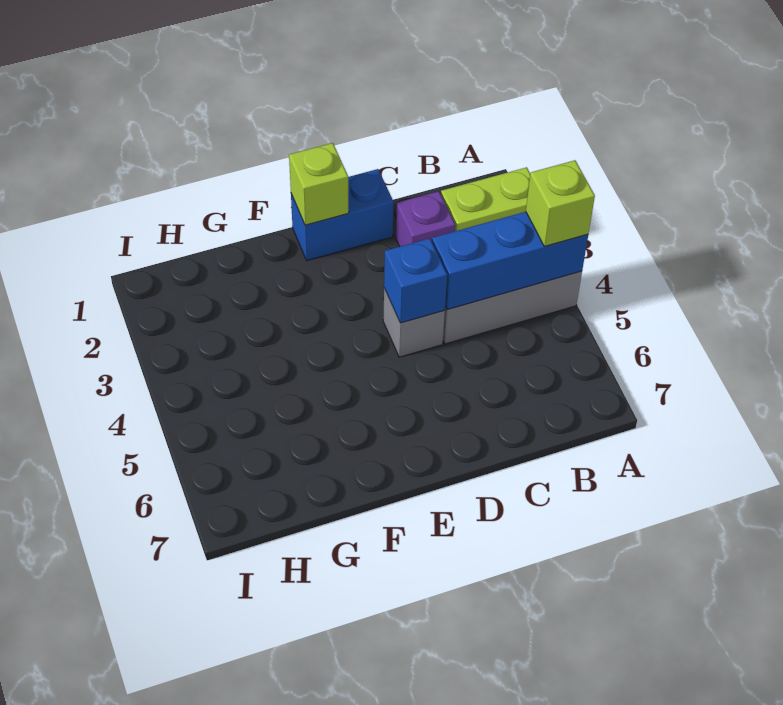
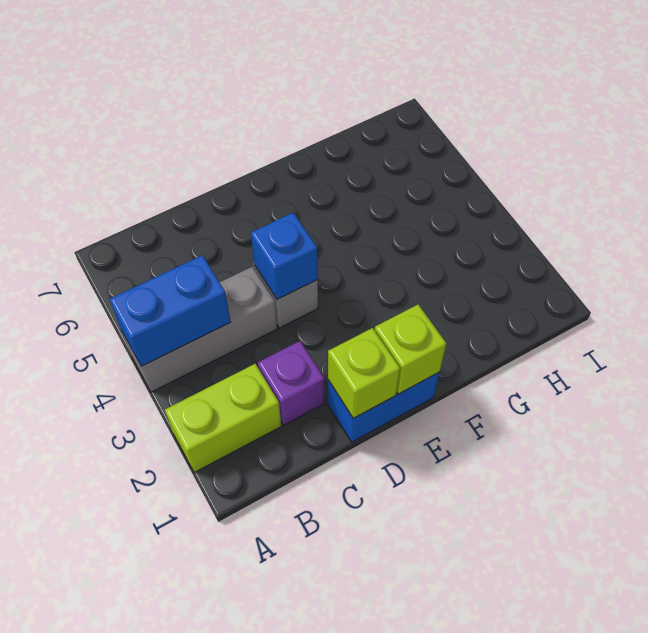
blue brick A4:C4 level 2 -> blue brick A4:B4 level 2
lime brick A4 level 3 -> lime brick D1 level 2

